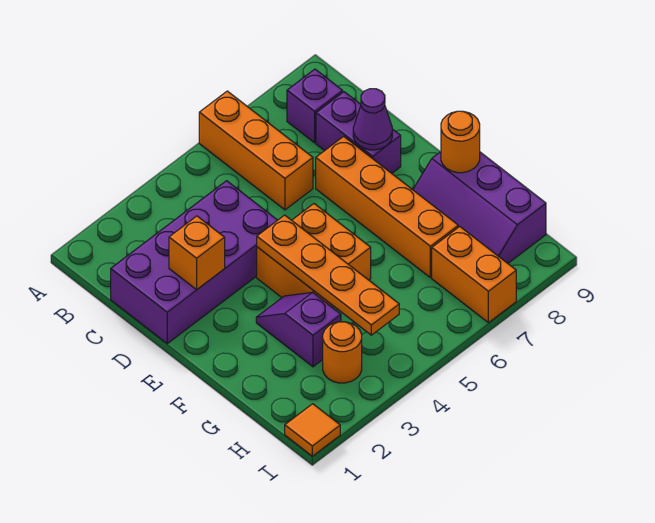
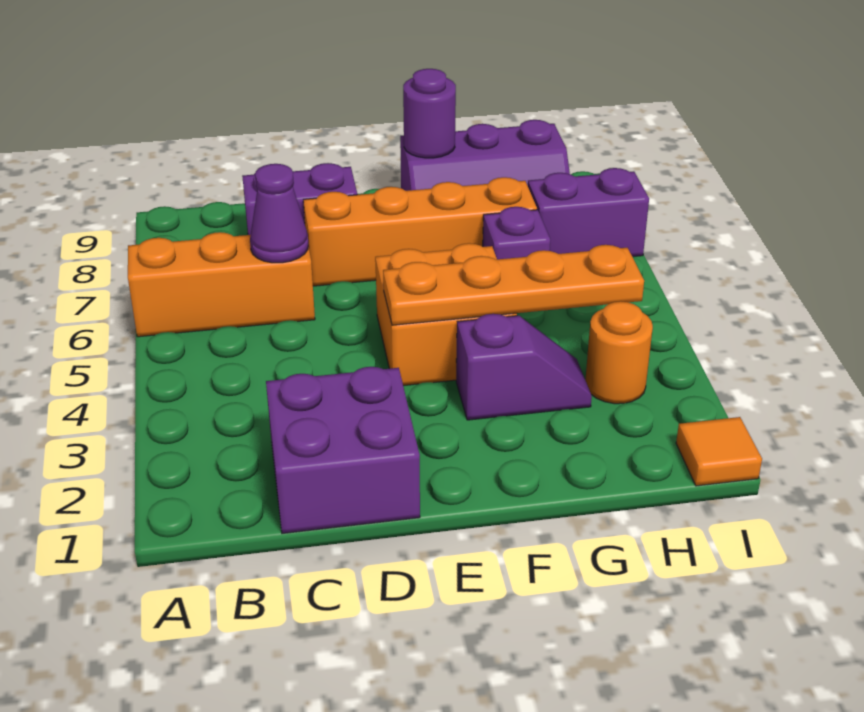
purple brick B8 level 1 -> purple brick G6 level 1
purple brick C1:D4 level 1 -> purple brick C1:D2 level 1
orange brick D2 level 2 -> none
purple cone D8 level 2 -> purple cone C6 level 2
purple slope F3:G3 level 1 top G -> purple slope F3:G3 level 1 top F
orange round brick F9 level 2 -> purple round brick F9 level 2
orange brick H7:I7 level 1 -> purple brick H7:I7 level 1

